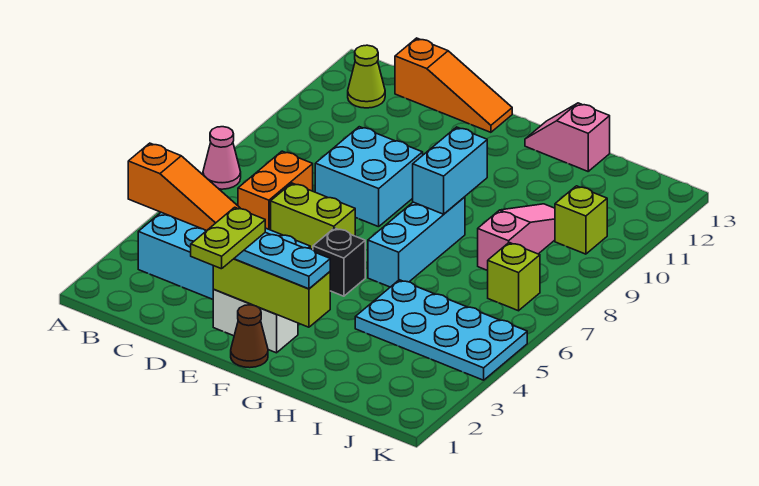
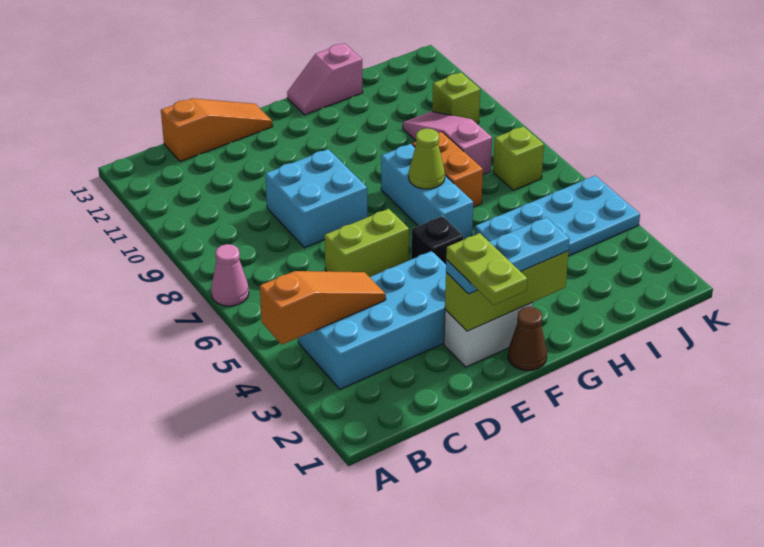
lime cone B12 level 1 -> lime cone G7 level 2
orange brick C6:C7 level 1 -> orange brick H7:H8 level 1
cyan brick G8:G9 level 2 -> none

